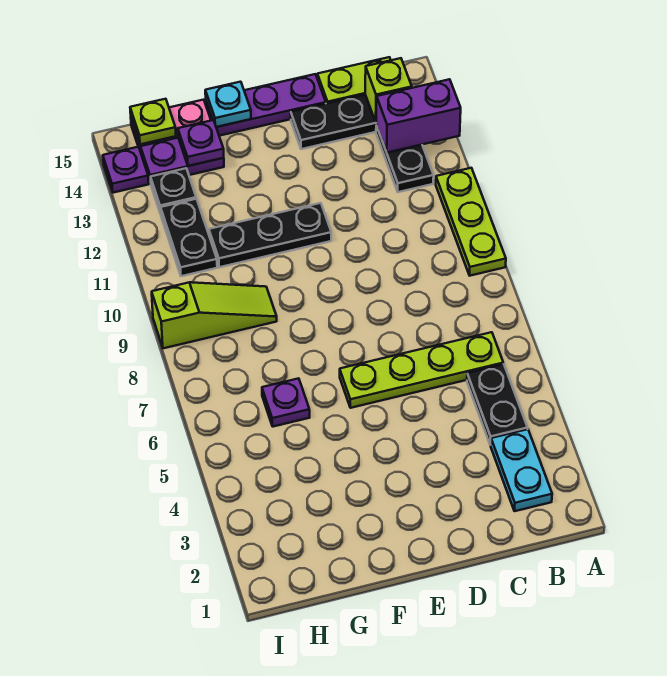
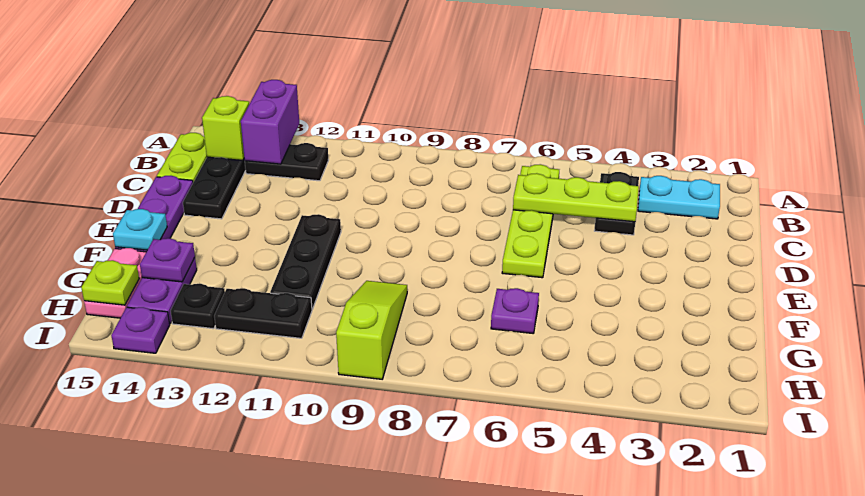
lime plate A9:A11 level 1 -> lime plate C4:C6 level 2
black plate B4:B5 level 1 -> black plate B4:C4 level 1

